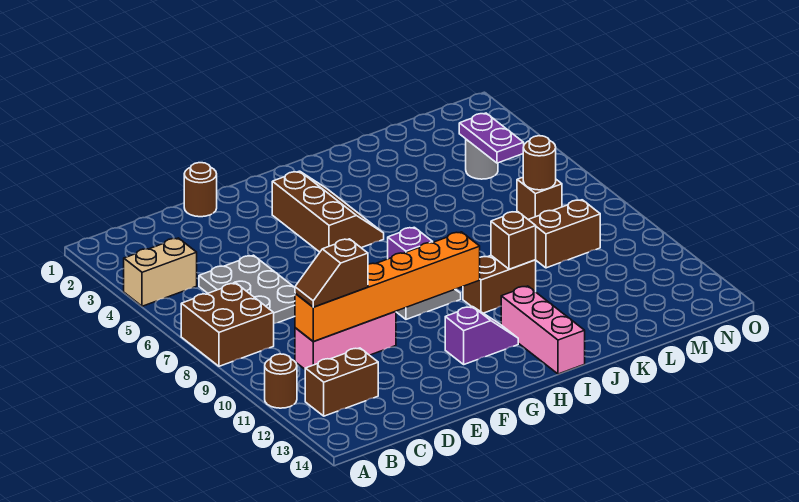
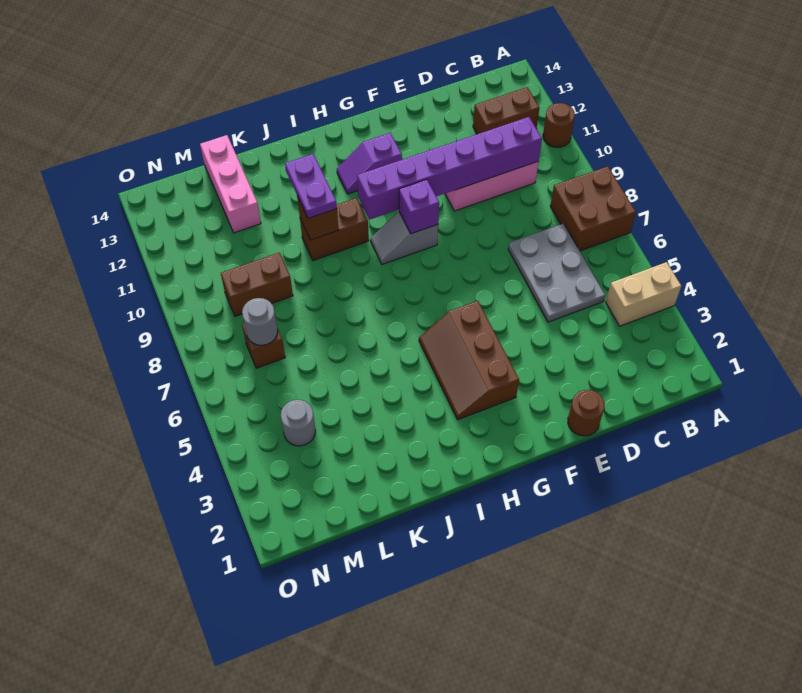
orange brick C10:H10 level 2 -> purple brick C10:H10 level 2
brown slope C10:D10 level 3 top D -> none
pink brick I12:I14 level 1 -> pink brick L12:L14 level 1
purple plate M4:M5 level 2 -> purple plate J10:J11 level 3
brown round brick M7 level 2 -> grey round brick M7 level 2

